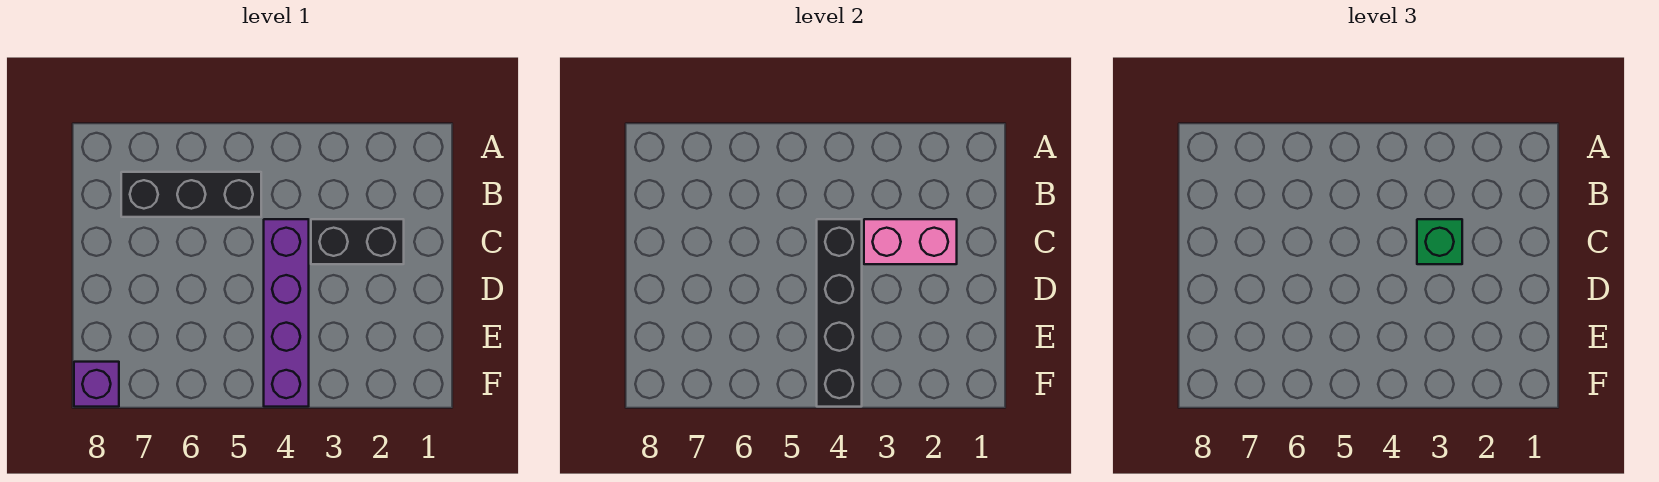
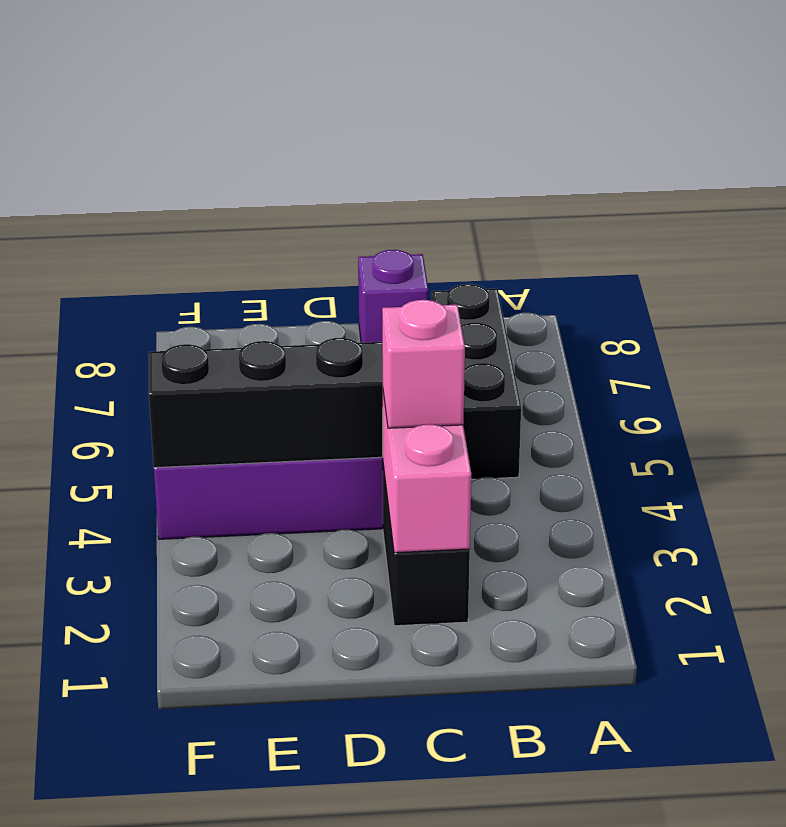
green brick C3 level 3 -> pink brick C3 level 3
purple brick F8 level 1 -> purple brick C8 level 1

